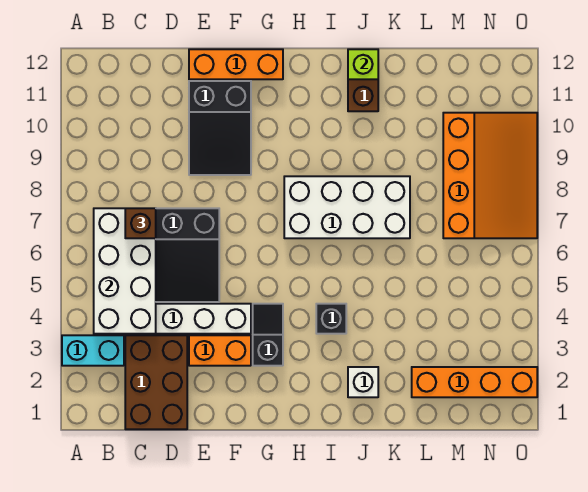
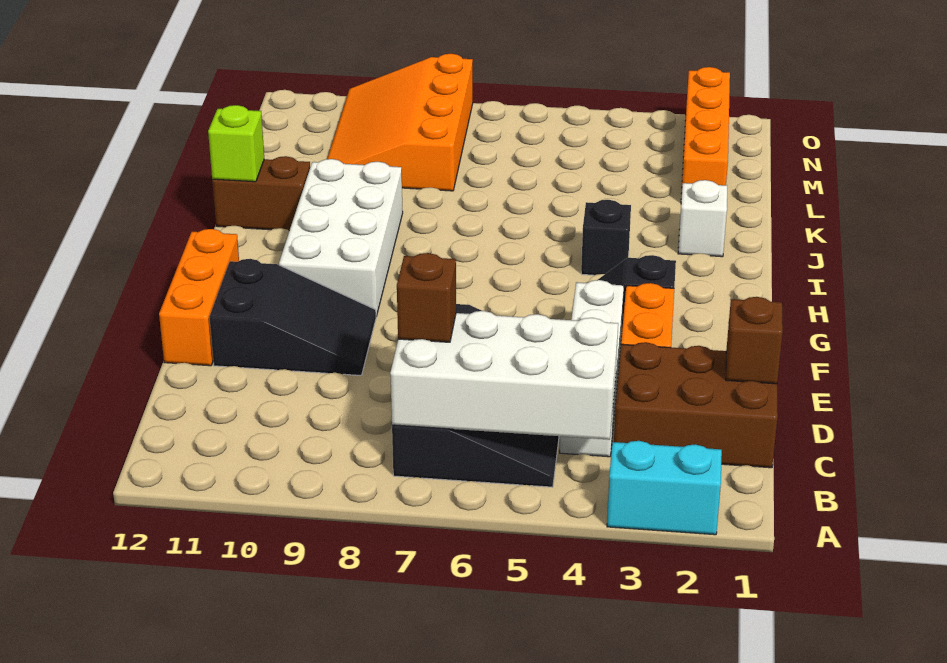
cyan brick A3:B3 level 1 -> cyan brick A2:A3 level 1
none -> brown brick D1 level 2
white brick H7:K8 level 1 -> white brick G9:J10 level 1
orange slope M7:O10 level 1 top M -> orange slope L8:O10 level 1 top 8

